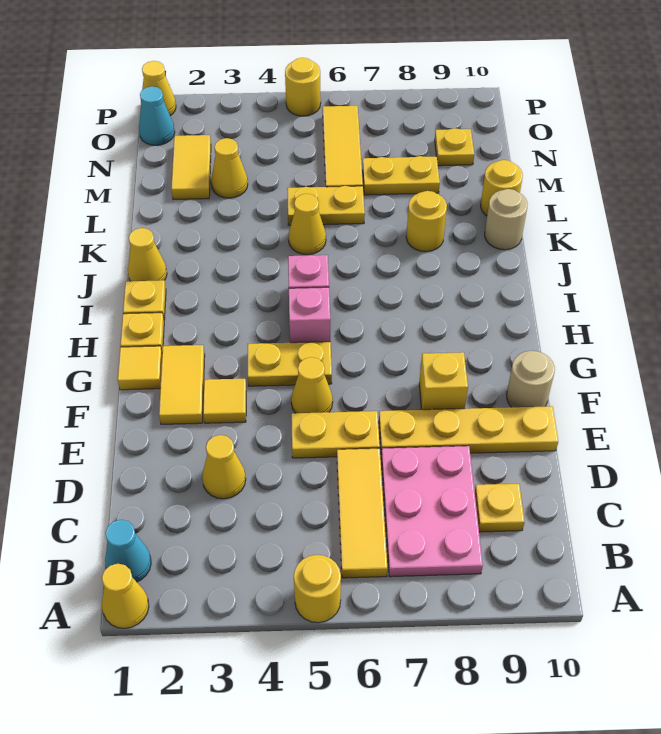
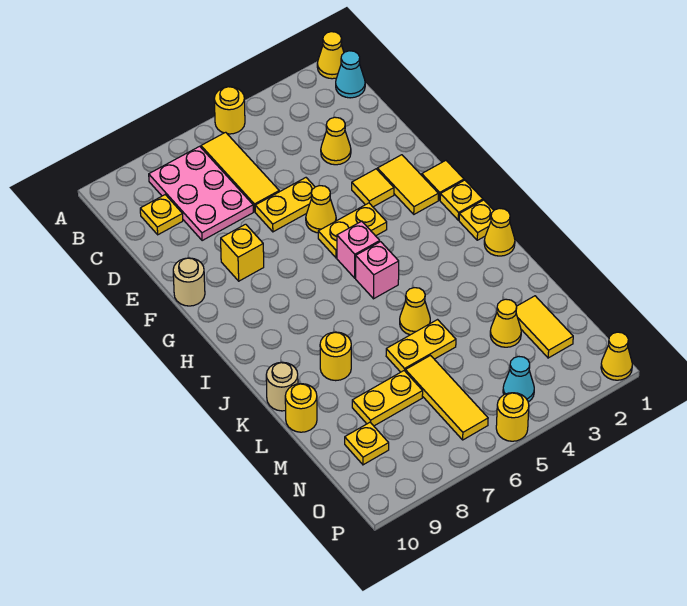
yellow plate E7:E10 level 1 -> none
cyan cone O1 level 1 -> cyan cone O4 level 1

